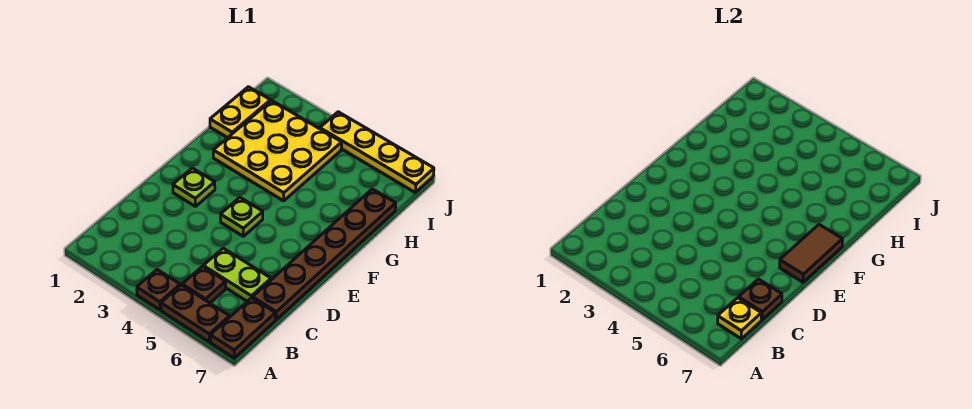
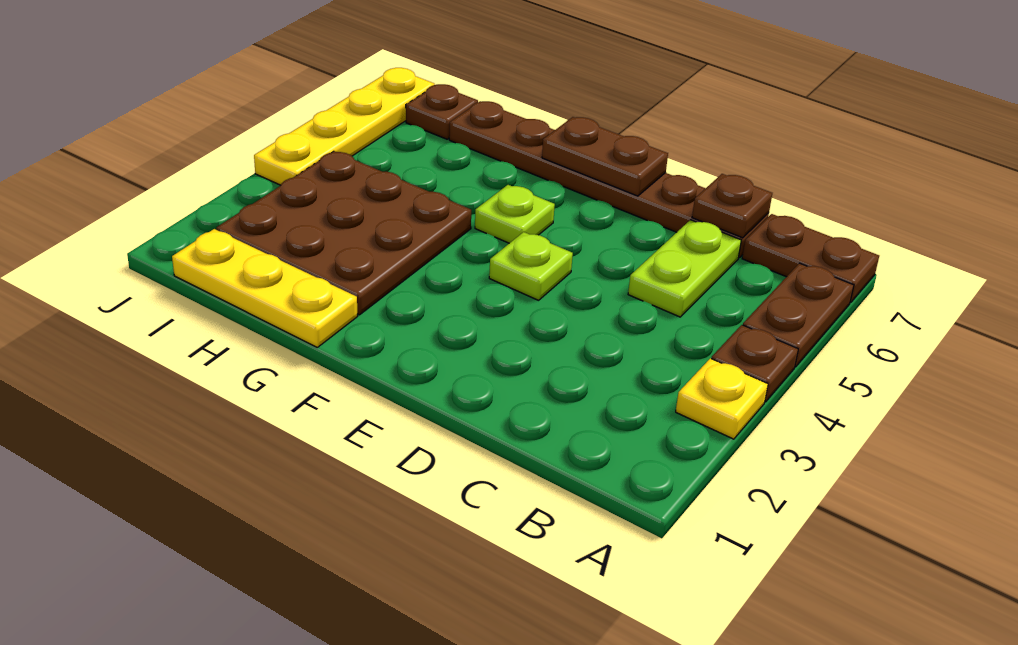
brown plate B5 level 1 -> brown plate I7 level 1
yellow plate B7 level 2 -> yellow plate A3 level 1
lime plate E2 level 1 -> lime plate F5 level 1
brown tile E7:F7 level 2 -> brown plate E7:F7 level 2
yellow plate G2:I4 level 1 -> brown plate G2:I4 level 1
yellow plate H1:I1 level 1 -> yellow plate G1:I1 level 1

